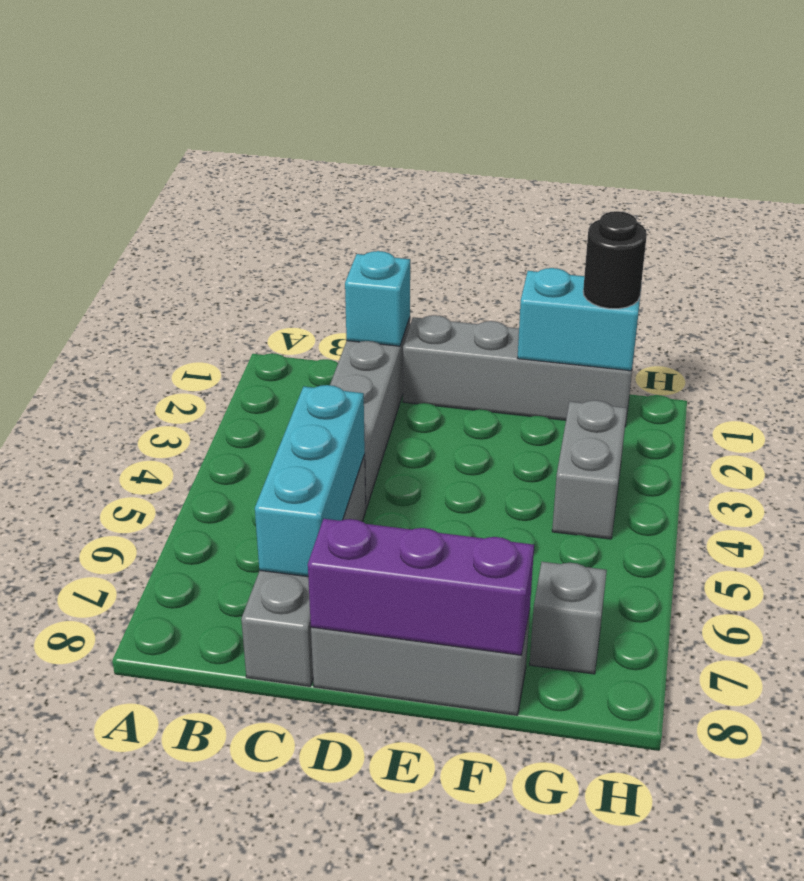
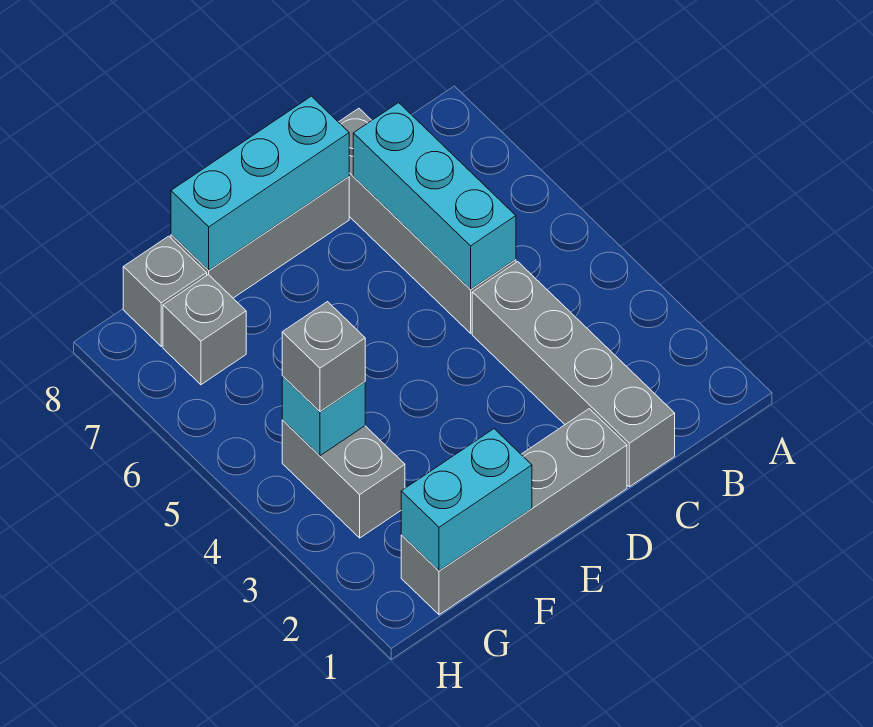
cyan brick C1 level 2 -> cyan brick G4 level 2
purple brick D8:F8 level 2 -> cyan brick D8:F8 level 2
black round brick G1 level 3 -> none
none -> grey brick G4 level 3
none -> grey brick G8 level 1

